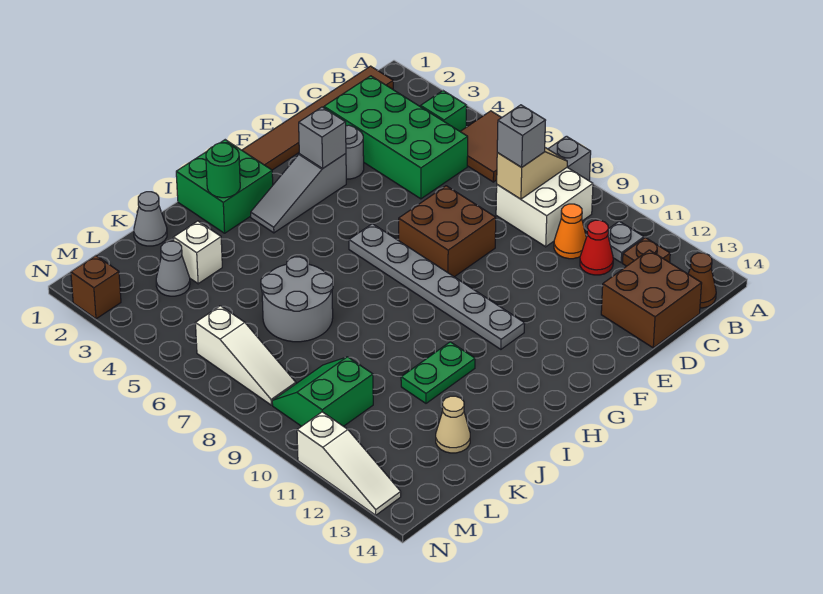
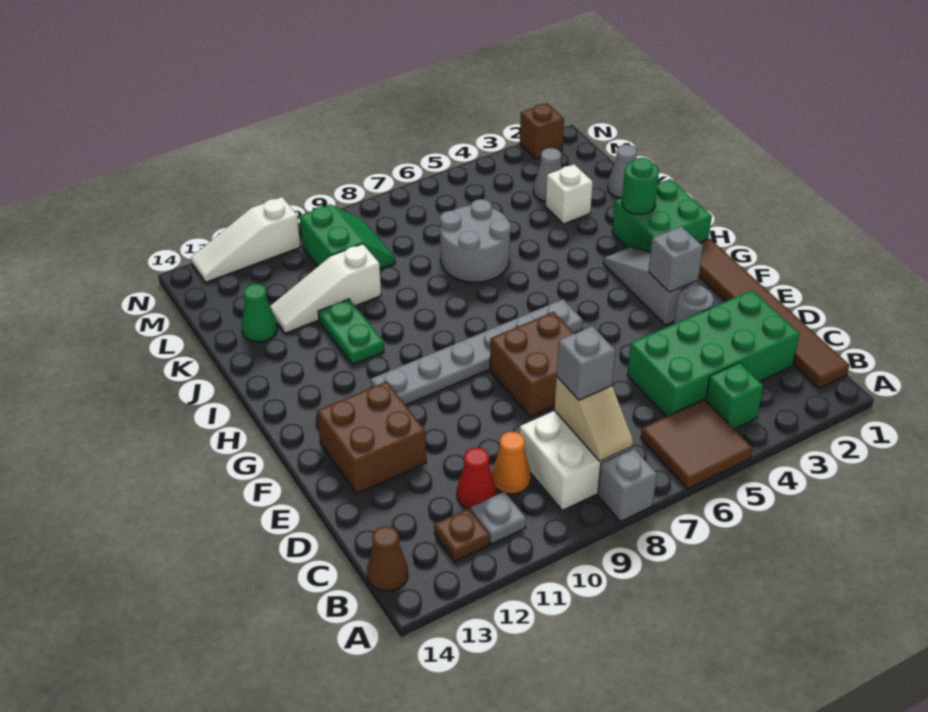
brown brick C13:D14 level 1 -> brown brick E12:F13 level 1
tan cone K13 level 1 -> green cone K13 level 1
white slope M6:M8 level 1 top 6 -> white slope K10:K12 level 1 top 10

